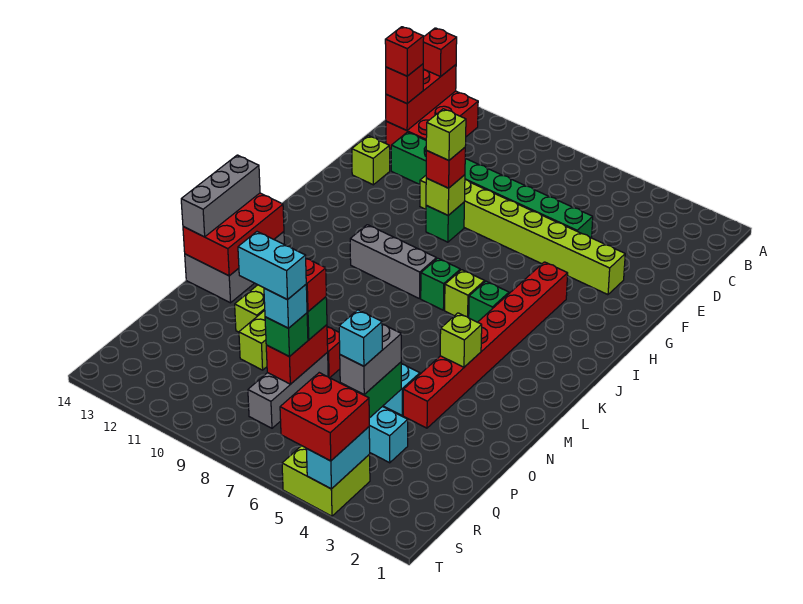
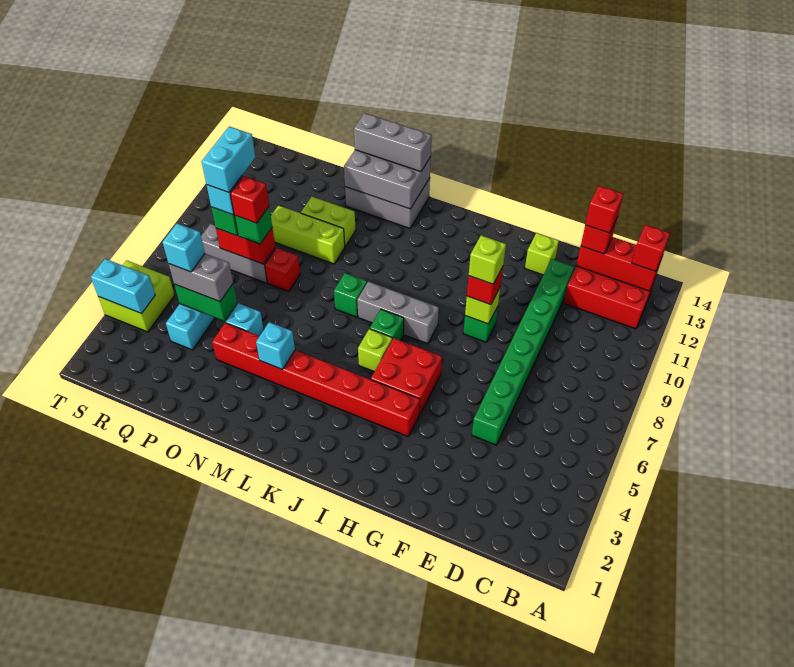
lime brick F3:F10 level 1 -> none
green brick J5 level 1 -> green brick L8 level 1
grey brick J8:J10 level 1 -> grey brick I8:K8 level 1
red brick L13:N14 level 2 -> grey brick L13:N14 level 2
lime brick M4 level 2 -> cyan brick M4 level 2
red brick S4:T5 level 3 -> red brick H5:I6 level 1

